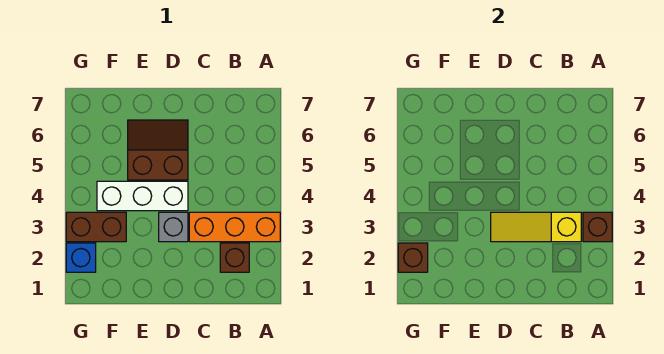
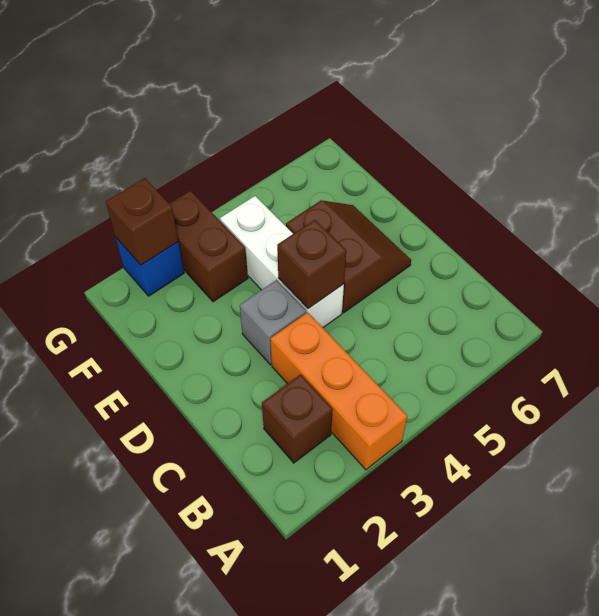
brown brick A3 level 2 -> brown brick D4 level 2
yellow slope B3:D3 level 2 top B -> none

